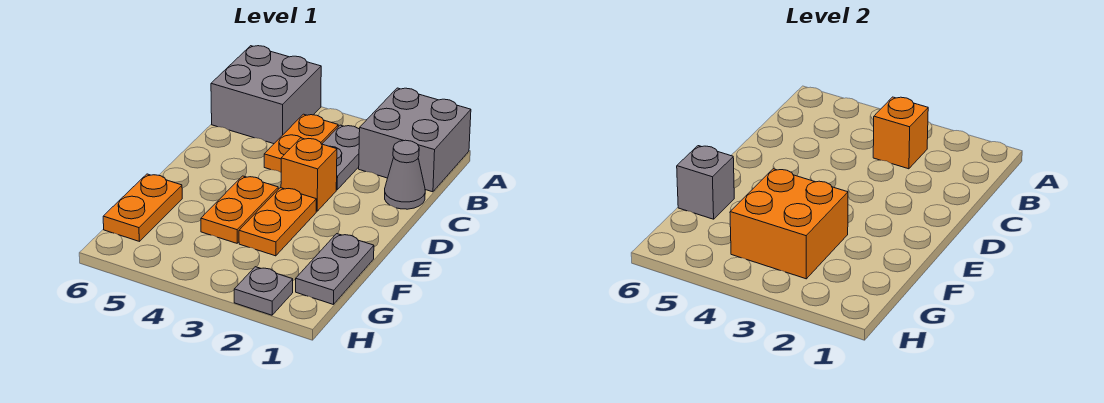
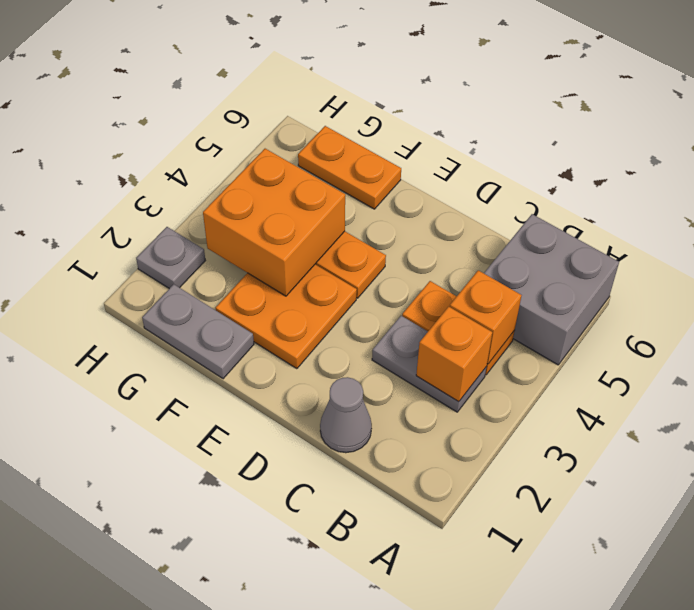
grey brick A1:B2 level 1 -> none
orange brick D3 level 1 -> orange brick B4 level 2
orange plate E3:F3 level 1 -> orange plate E2:F3 level 1
grey brick F6 level 2 -> none

